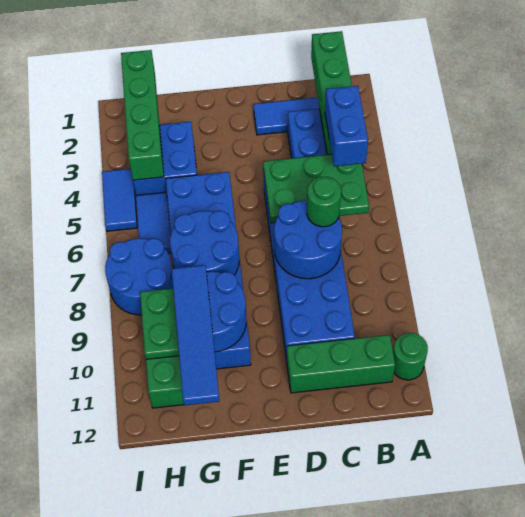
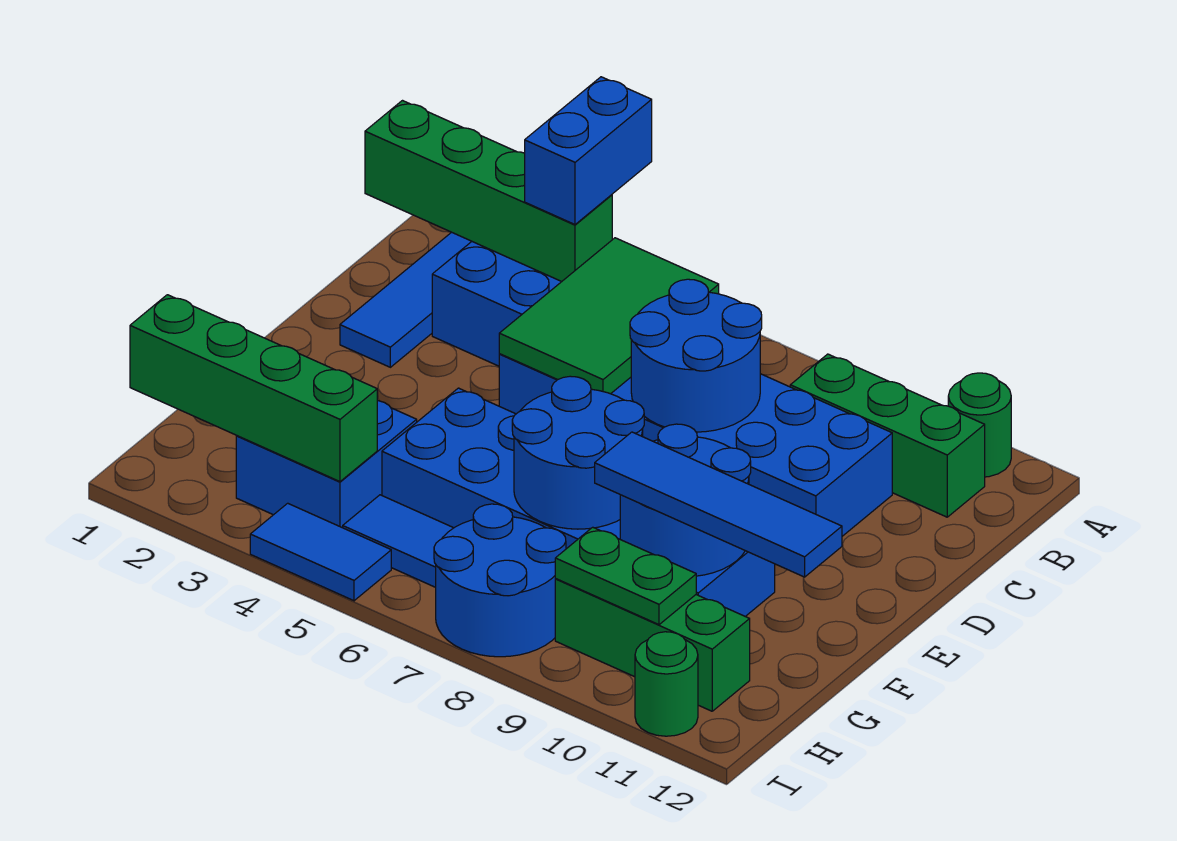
blue brick B4:B5 level 3 -> blue brick A4:B4 level 3
green plate B5:D6 level 2 -> green tile B5:D6 level 2
green brick B11:D11 level 1 -> green brick B9:B11 level 1
green round brick C7 level 3 -> green round brick I11 level 1

